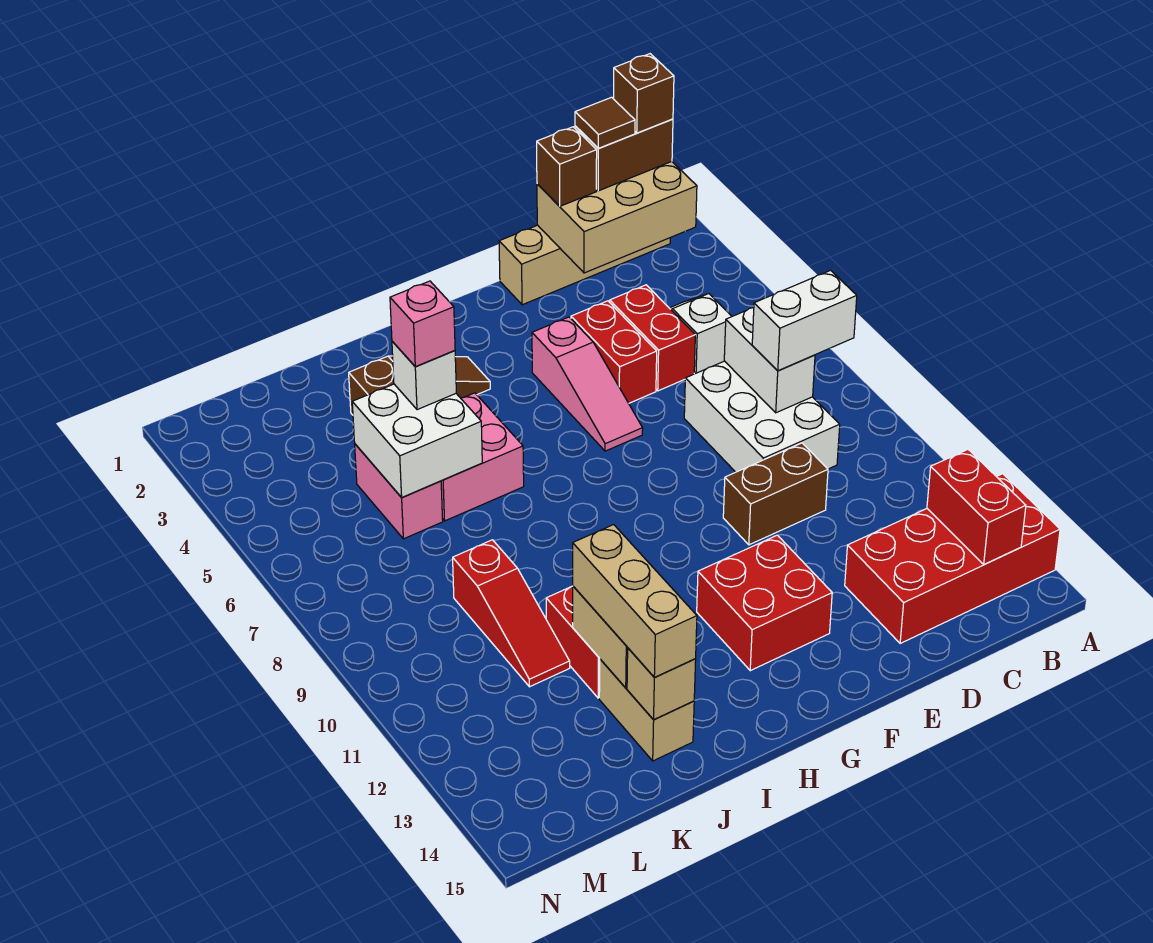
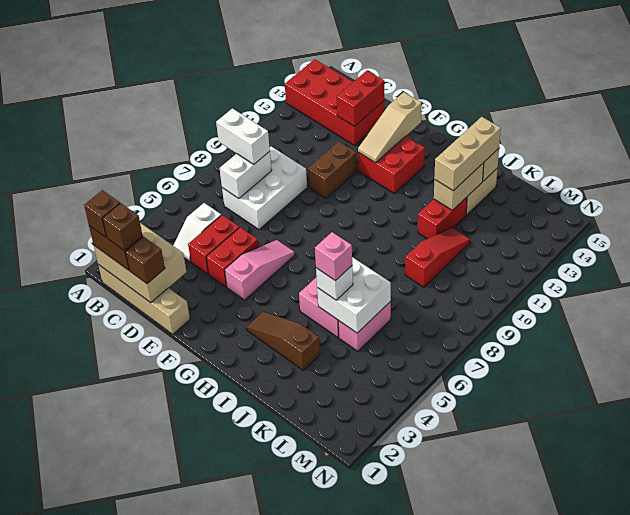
red brick B13:B14 level 2 -> red brick D13:D14 level 2
brown tile C1 level 4 -> brown brick C1 level 4
brown brick D10:E10 level 1 -> brown brick E10:E11 level 1
none -> tan slope F12:F14 level 2 top 14

